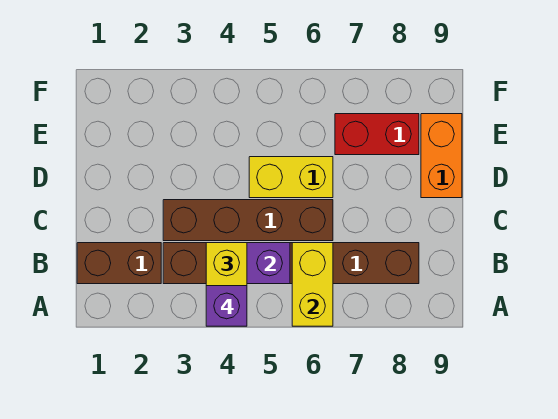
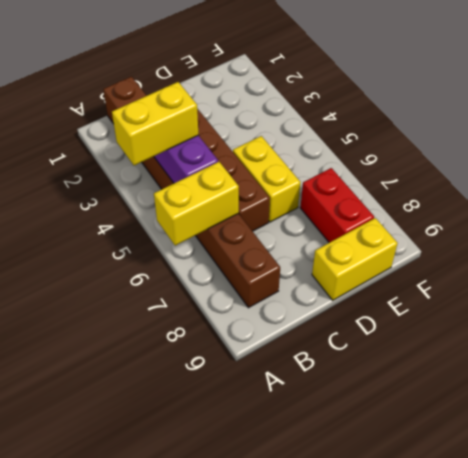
purple brick A4 level 4 -> none
orange brick D9:E9 level 1 -> yellow brick D9:E9 level 1

